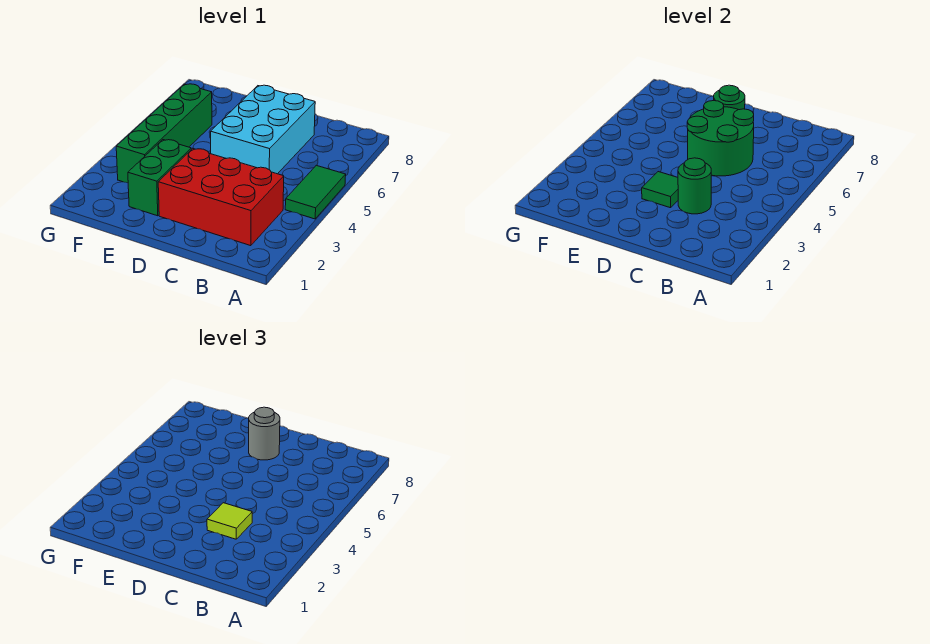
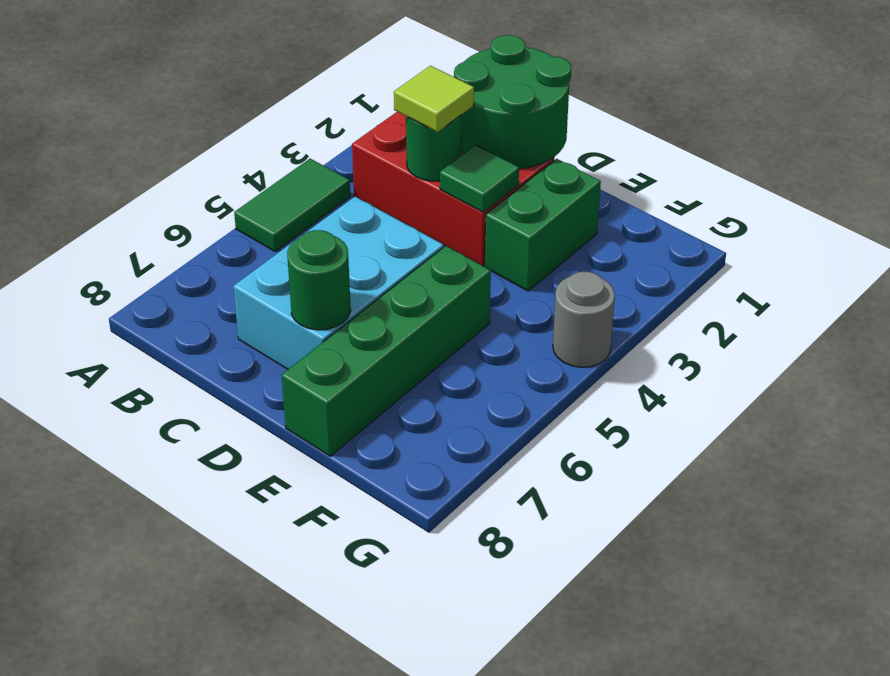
green round brick C5:D6 level 2 -> green round brick C1:D2 level 2
grey round brick D7 level 3 -> grey round brick G4 level 1
green brick F3:F6 level 1 -> green brick E5:E8 level 1

